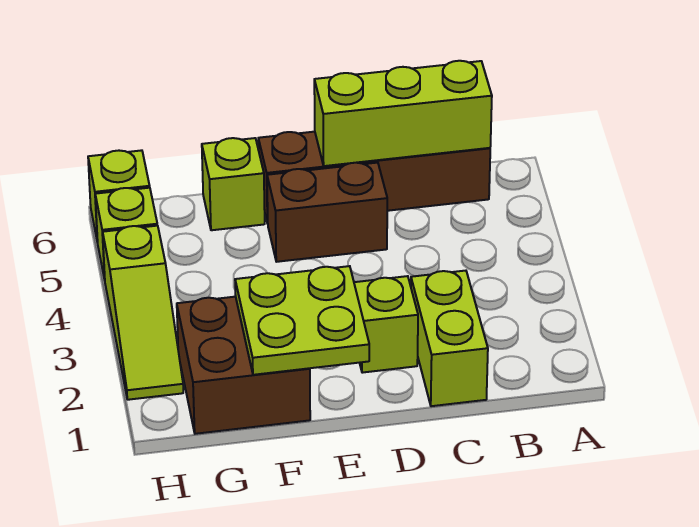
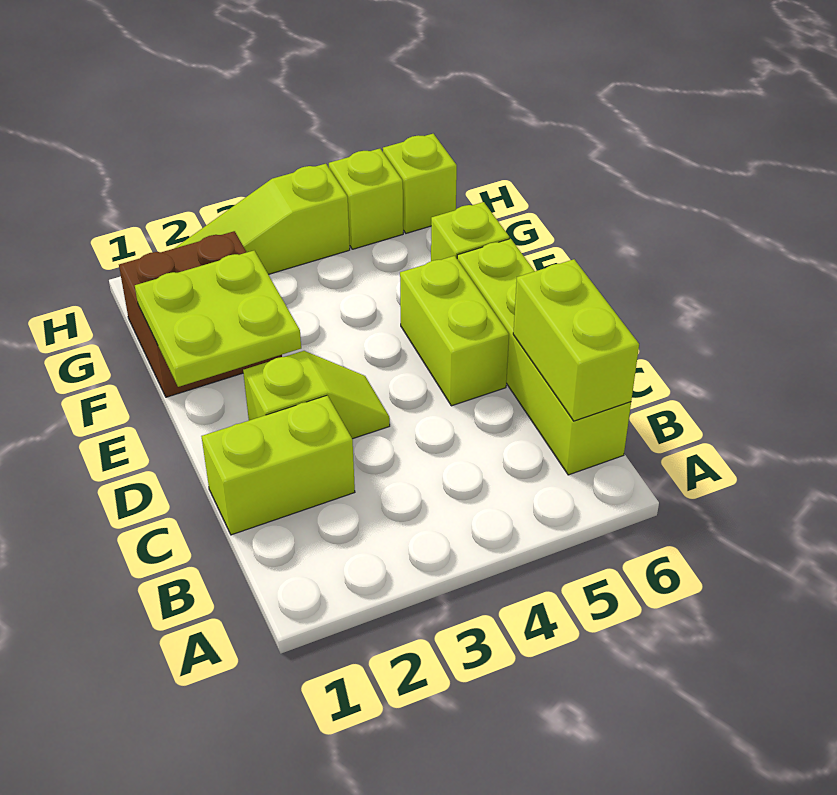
brown brick B6:E6 level 1 -> lime brick B6:E6 level 1
lime brick B6:D6 level 2 -> lime brick B6:C6 level 2
brown brick D5:E5 level 1 -> lime brick D5:E5 level 1

